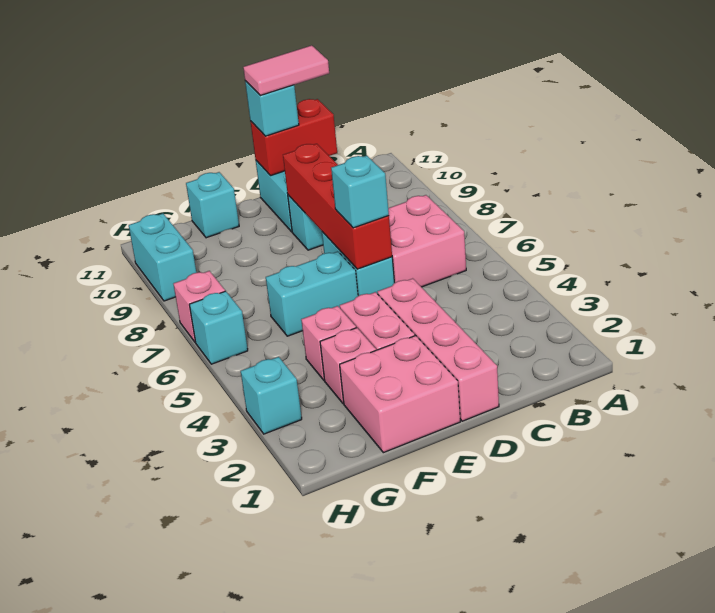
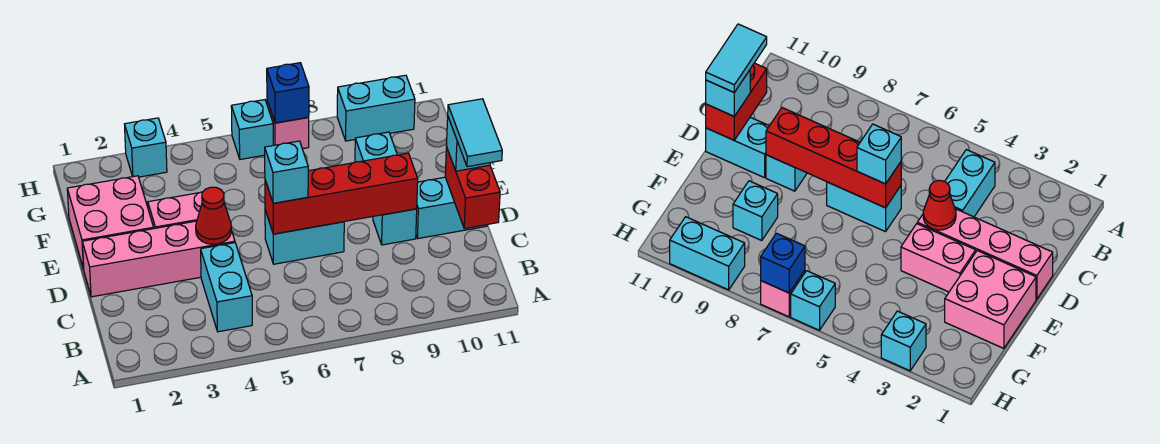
pink brick B6:C7 level 1 -> none
pink tile C11:D11 level 4 -> cyan tile C11:D11 level 4
none -> red cone D4 level 2
cyan brick E6:F6 level 1 -> cyan brick B4:C4 level 1
pink brick F3 level 1 -> none
pink brick F4 level 1 -> none
cyan brick F11 level 1 -> cyan brick F9 level 1
none -> blue brick H7 level 2

